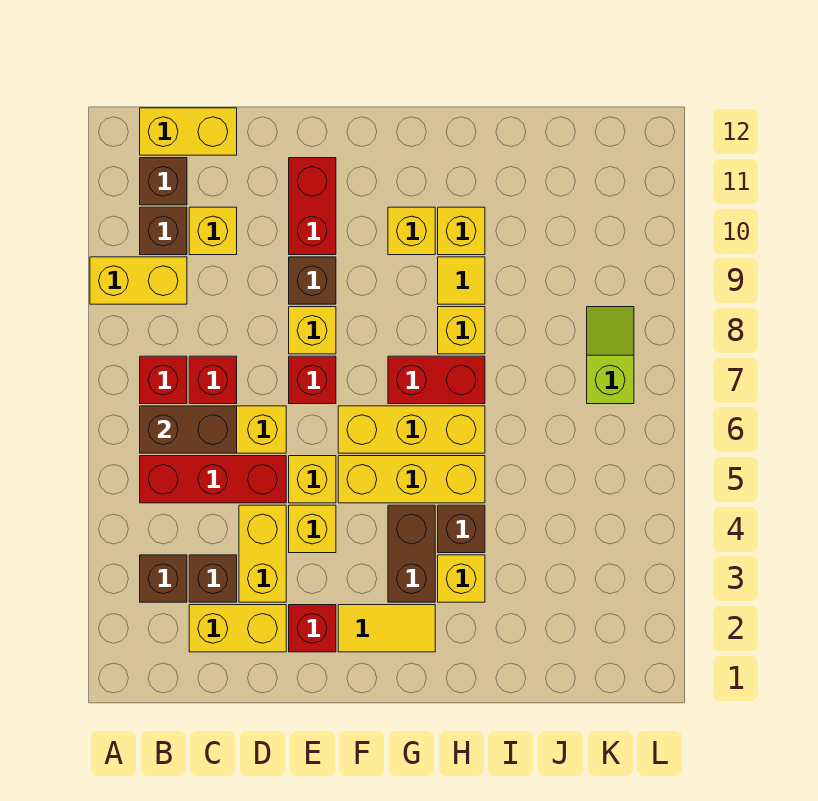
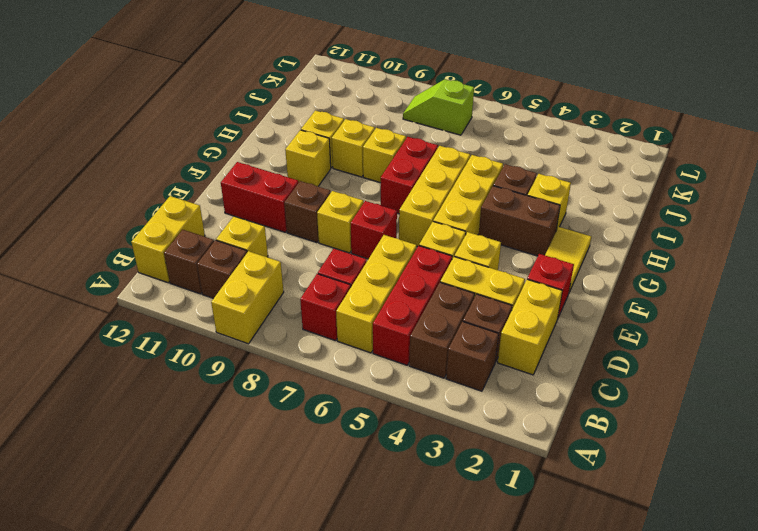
brown brick B6:C6 level 2 -> brown brick B4:C4 level 1
yellow tile H9 level 1 -> yellow brick H9 level 1

